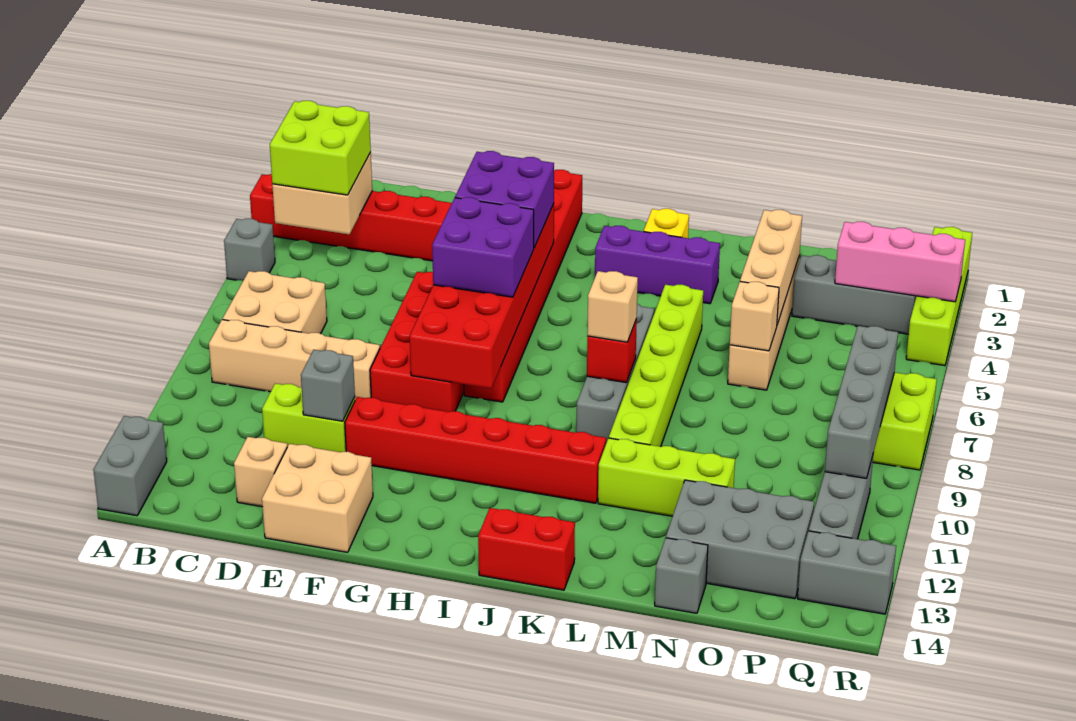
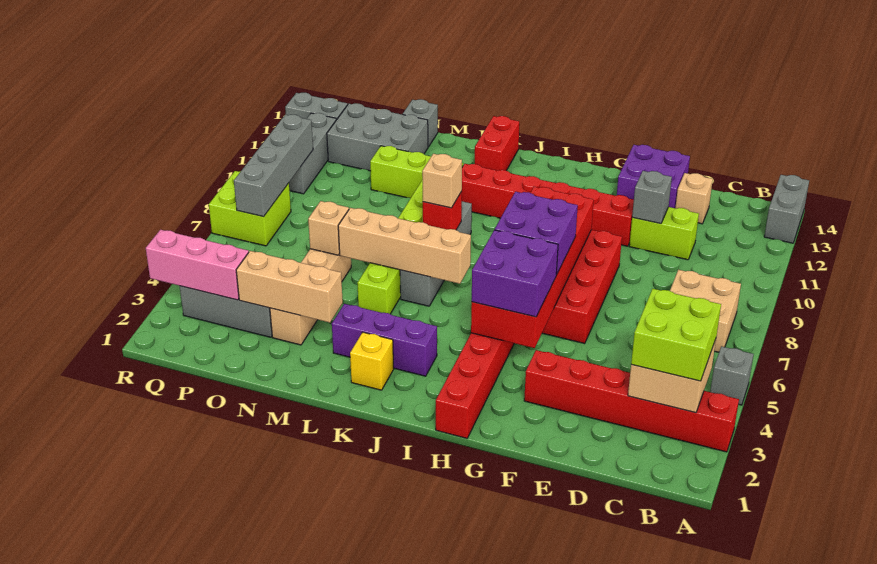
tan brick B9:E9 level 1 -> tan brick J6:M6 level 2
tan brick E13:F14 level 1 -> purple brick E13:F14 level 1
red brick J14:K14 level 1 -> red brick K13:K14 level 1
tan brick N3:N5 level 2 -> tan brick M3:O3 level 2
lime brick R1:R4 level 1 -> none

